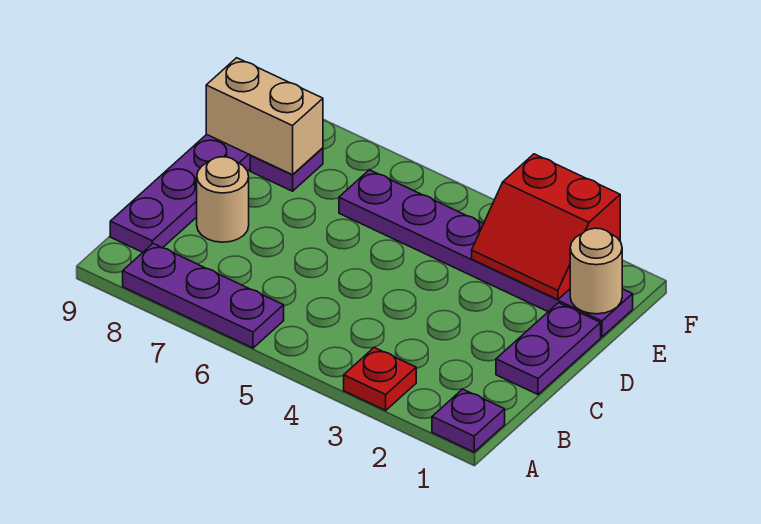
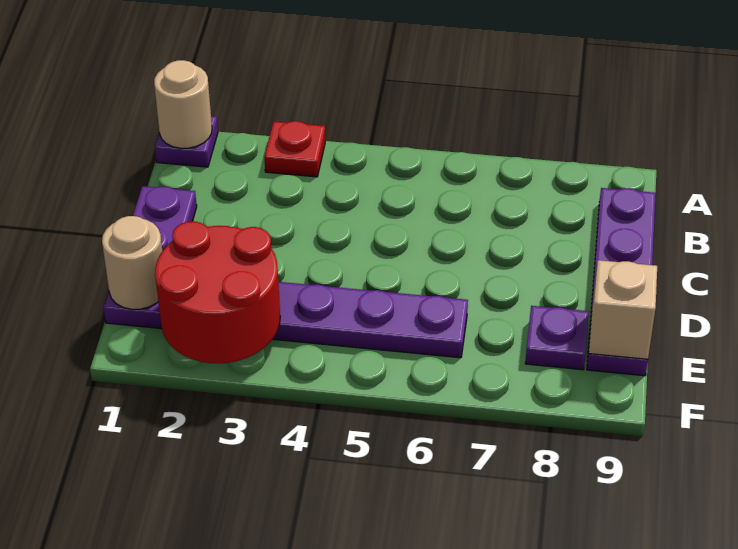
purple plate A6:A8 level 1 -> none
tan round brick C8 level 1 -> tan round brick A1 level 2
red slope E2:F3 level 2 top F -> red round brick E2:F3 level 2
tan brick E8:E9 level 2 -> tan brick E9 level 2

